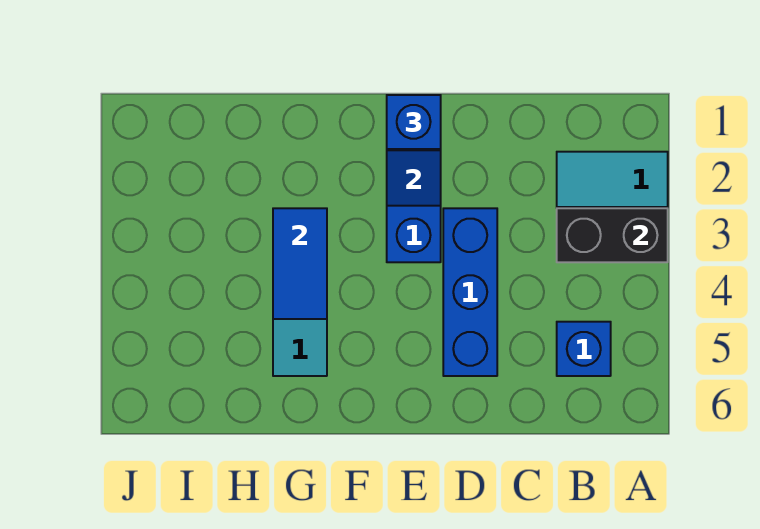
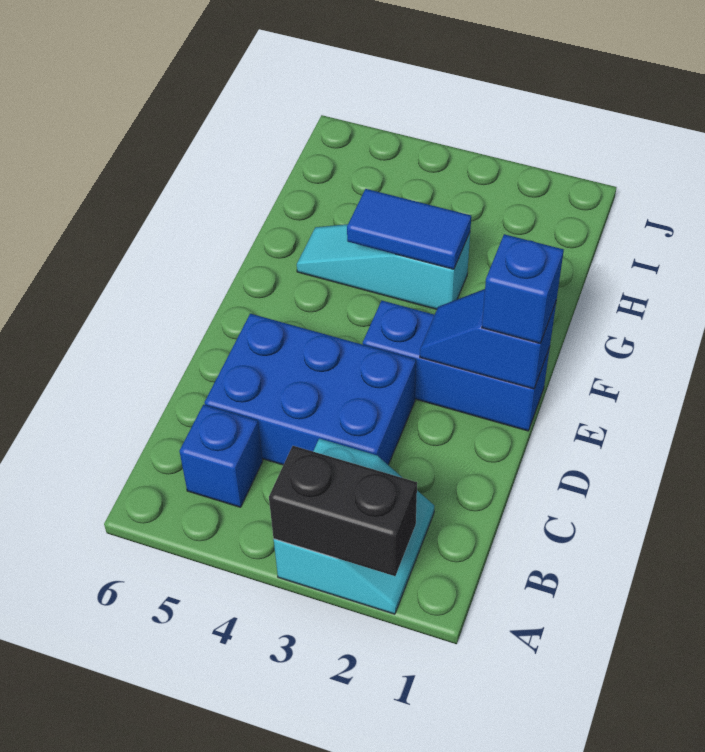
black brick A3:B3 level 2 -> black brick A2:A3 level 2
blue brick D3:D5 level 1 -> blue brick C3:D5 level 1

